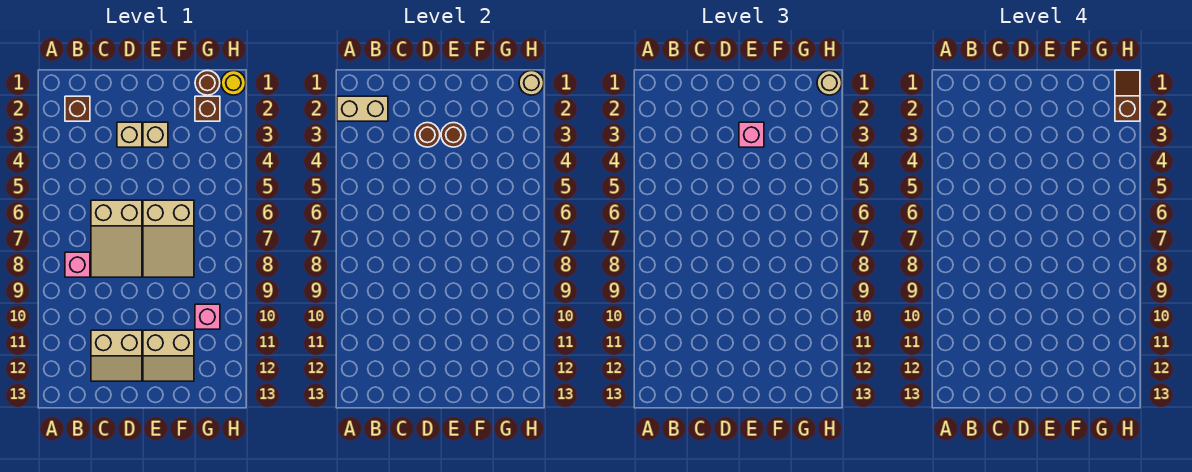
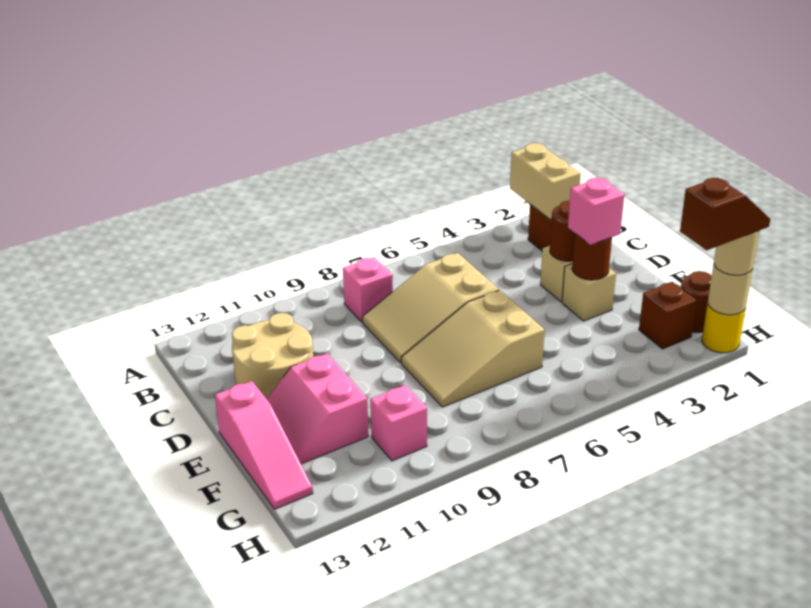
tan slope C11:D12 level 1 top 11 -> tan round brick C11:D12 level 1
tan slope E11:F12 level 1 top 11 -> pink slope E11:F12 level 1 top 11
none -> pink slope E13:G13 level 1 top E

